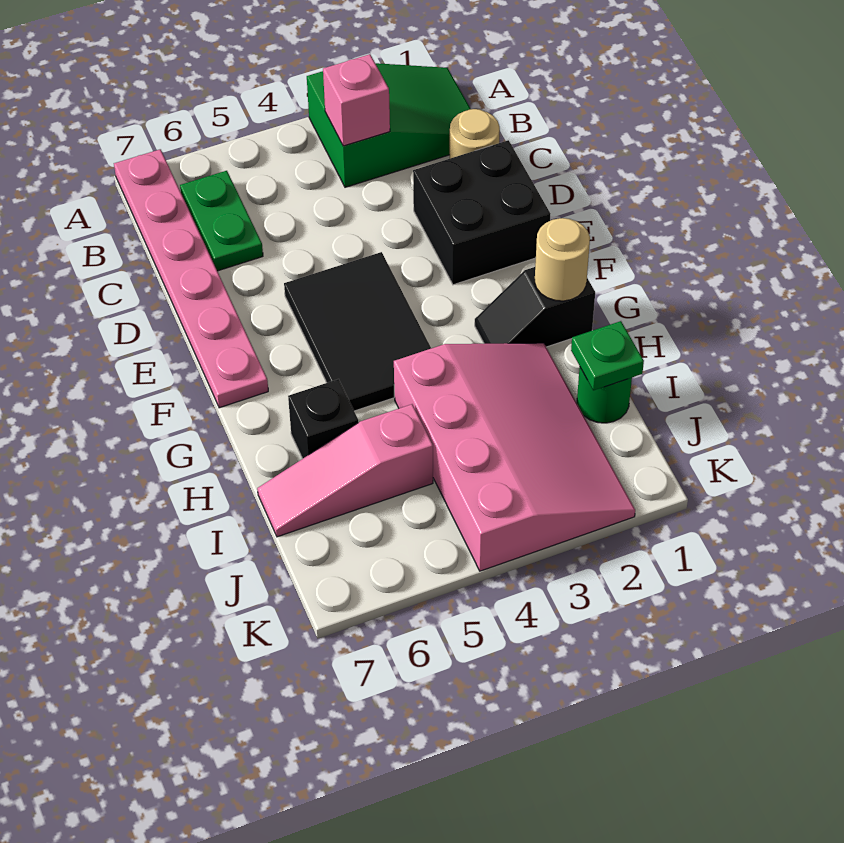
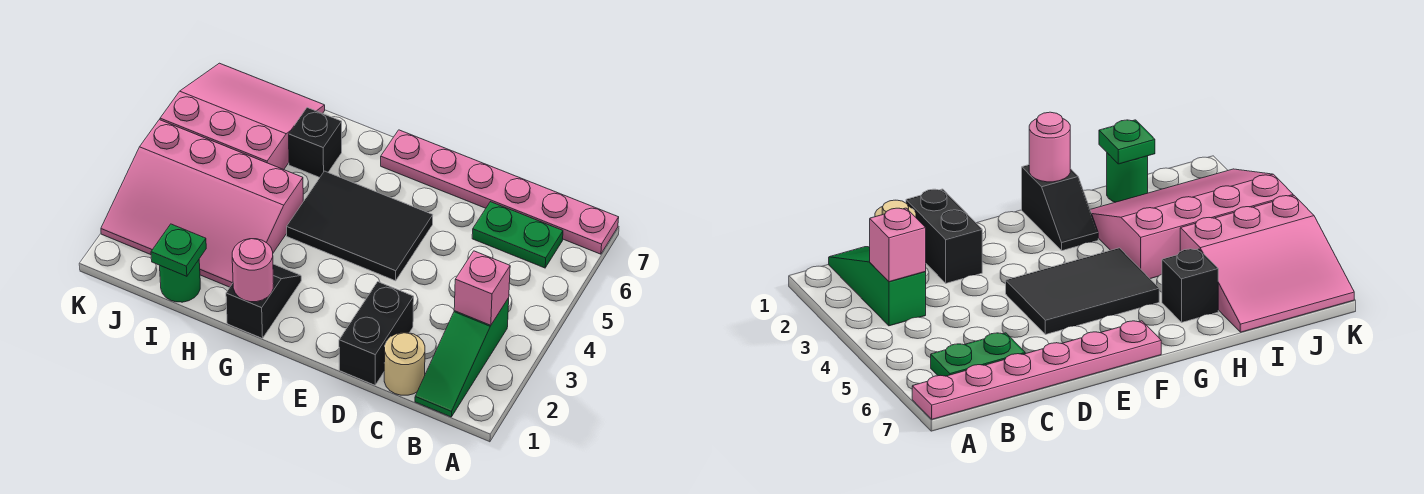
green slope A1:B3 level 1 top 3 -> green slope B1:B3 level 1 top 3
black brick D1:E2 level 1 -> black brick D1:D2 level 1
tan round brick G1 level 2 -> pink round brick G1 level 2
pink slope I5:I7 level 1 top 5 -> pink slope I5:K7 level 1 top 5

